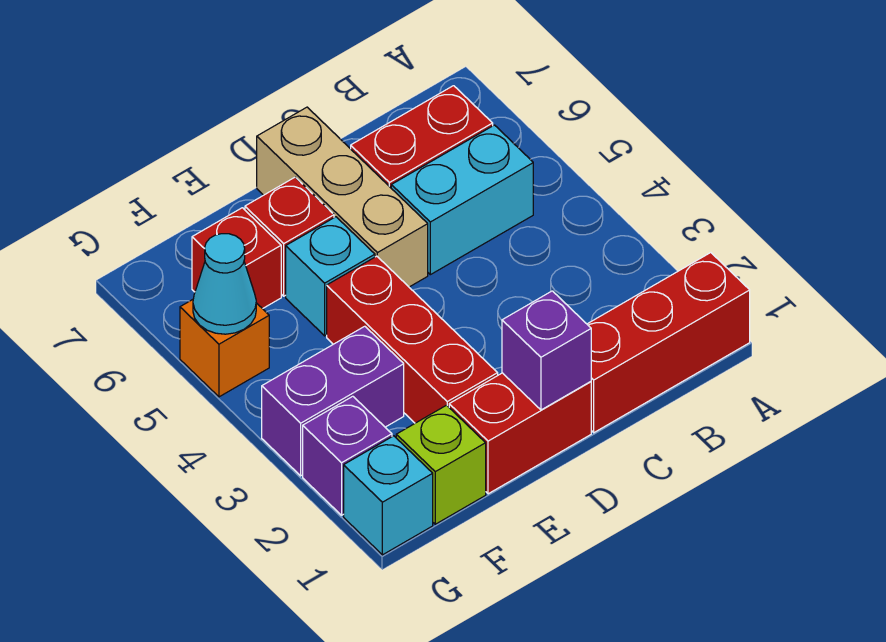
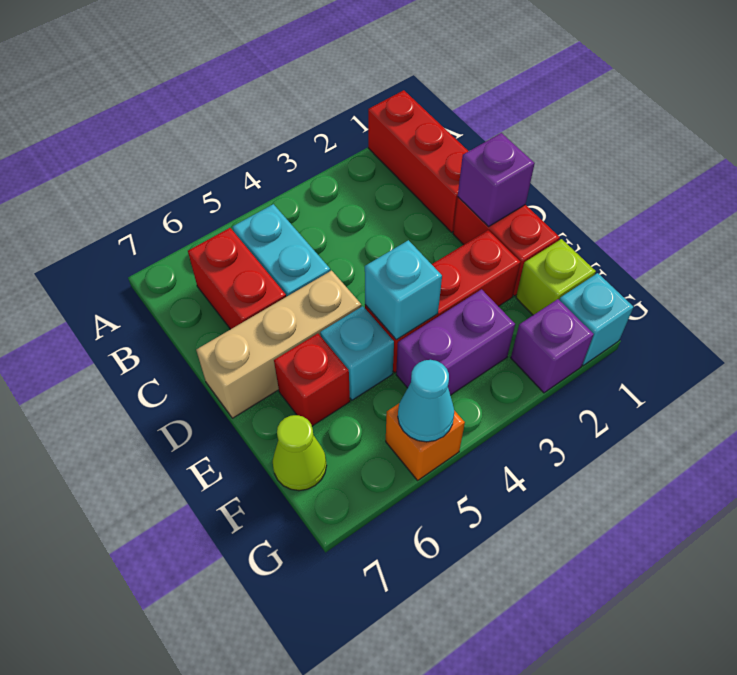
none -> cyan brick E4 level 2
purple brick F3:G3 level 1 -> purple brick F3:F4 level 1
red brick F6 level 1 -> none
none -> lime cone F7 level 1

